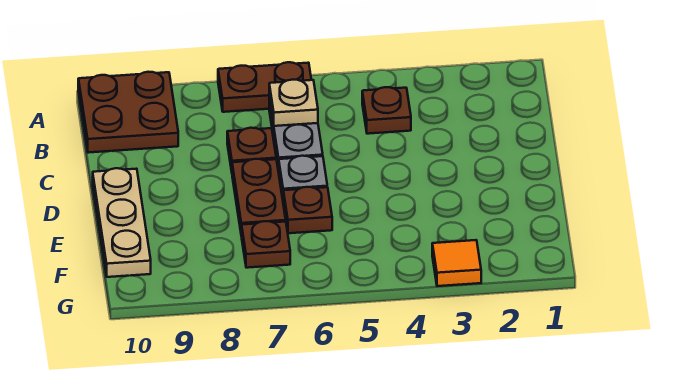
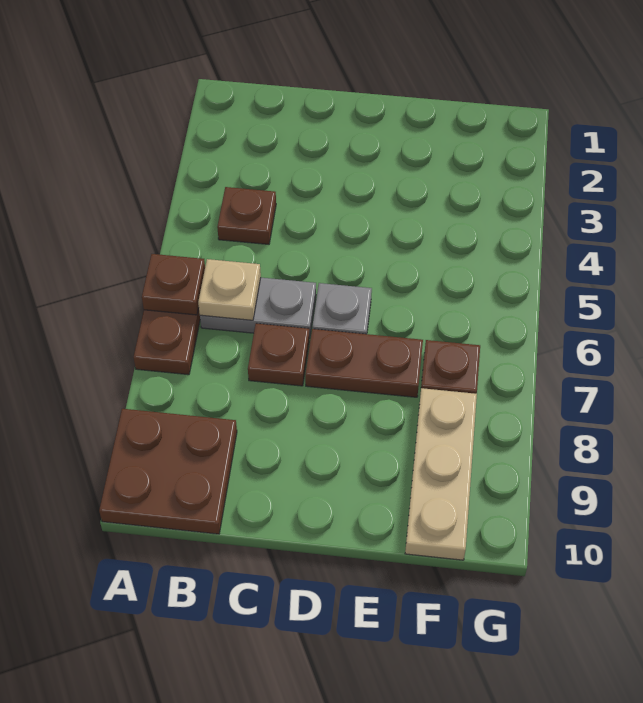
tan plate D10:F10 level 1 -> tan plate F8:F10 level 1
brown plate E6 level 1 -> brown plate A6 level 2
orange tile G3 level 1 -> none

